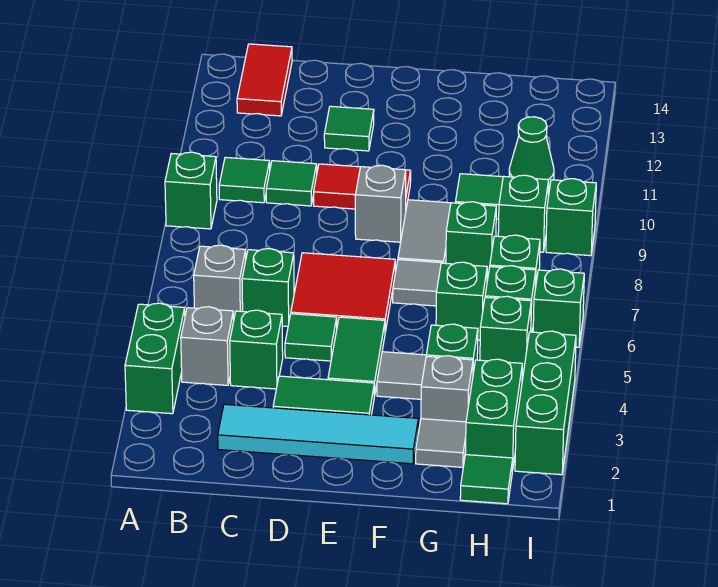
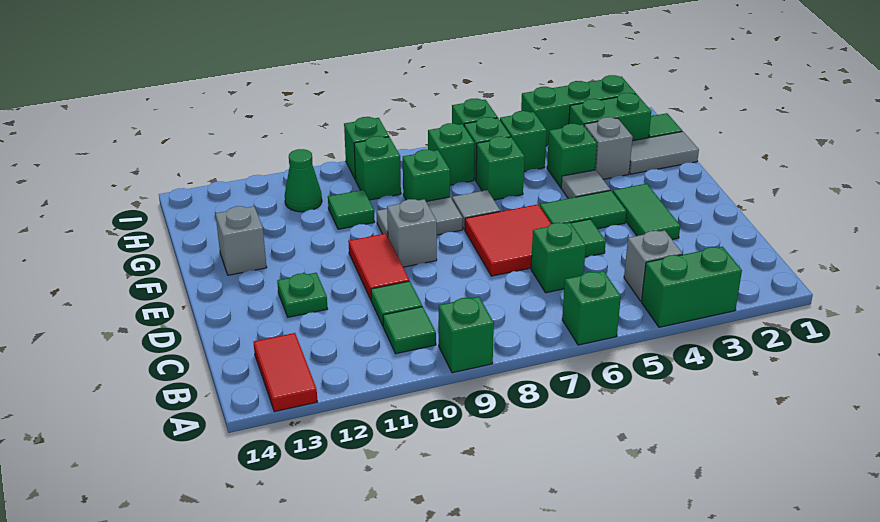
grey brick B6 level 1 -> grey brick F13 level 1
red tile B13:B14 level 1 -> red tile A13:B13 level 1
cyan tile C2:F2 level 1 -> none
green brick C4 level 1 -> green brick A6 level 1
green tile D12 level 1 -> green plate D12 level 1
grey tile G2 level 1 -> grey tile G1:G2 level 1

